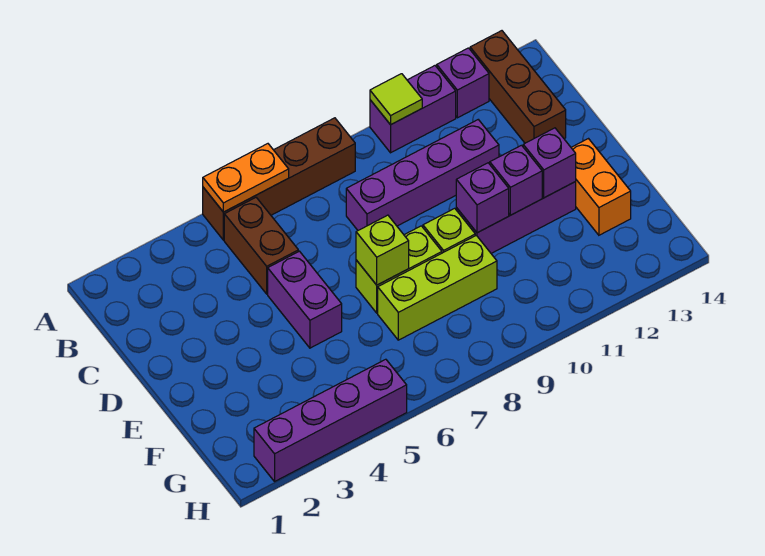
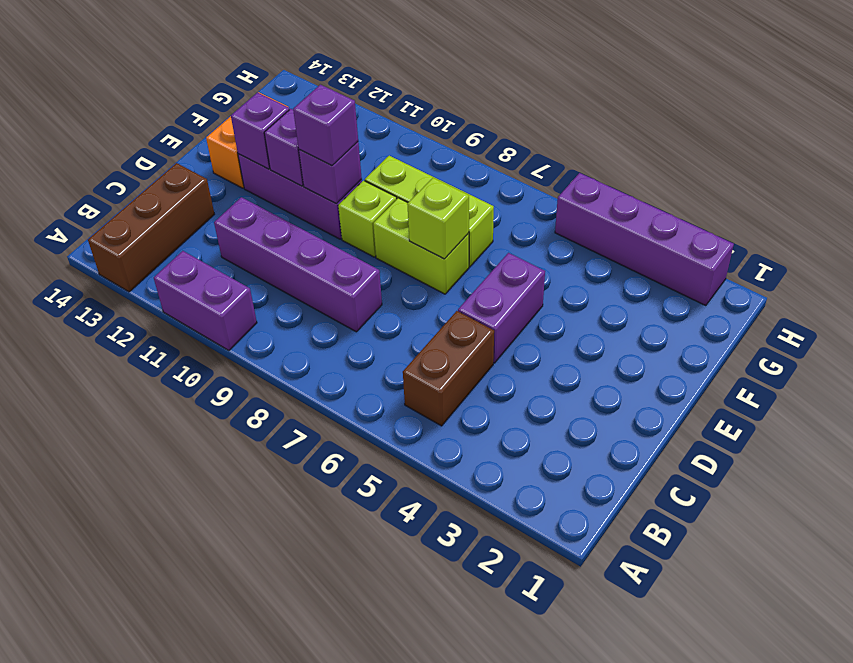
brown brick A5:A8 level 1 -> none
orange plate A5:A6 level 2 -> none
lime tile A10 level 2 -> none
purple brick A12 level 1 -> purple brick E10 level 3

